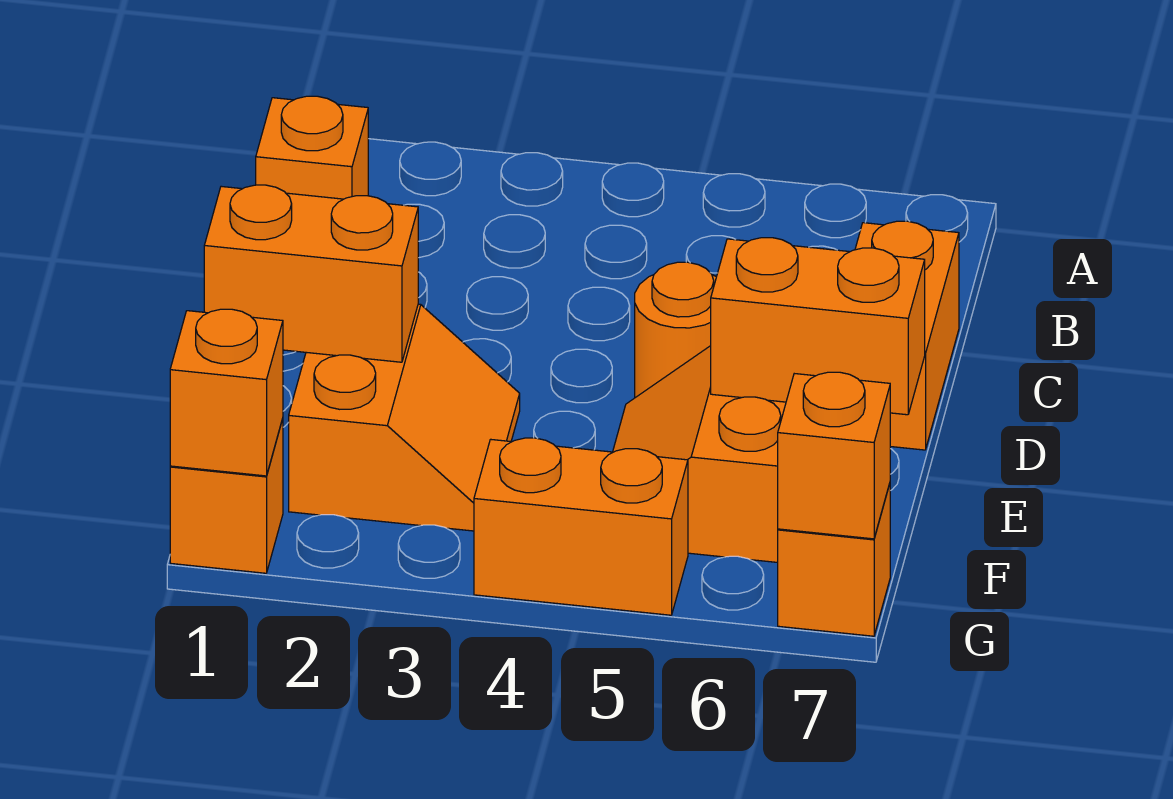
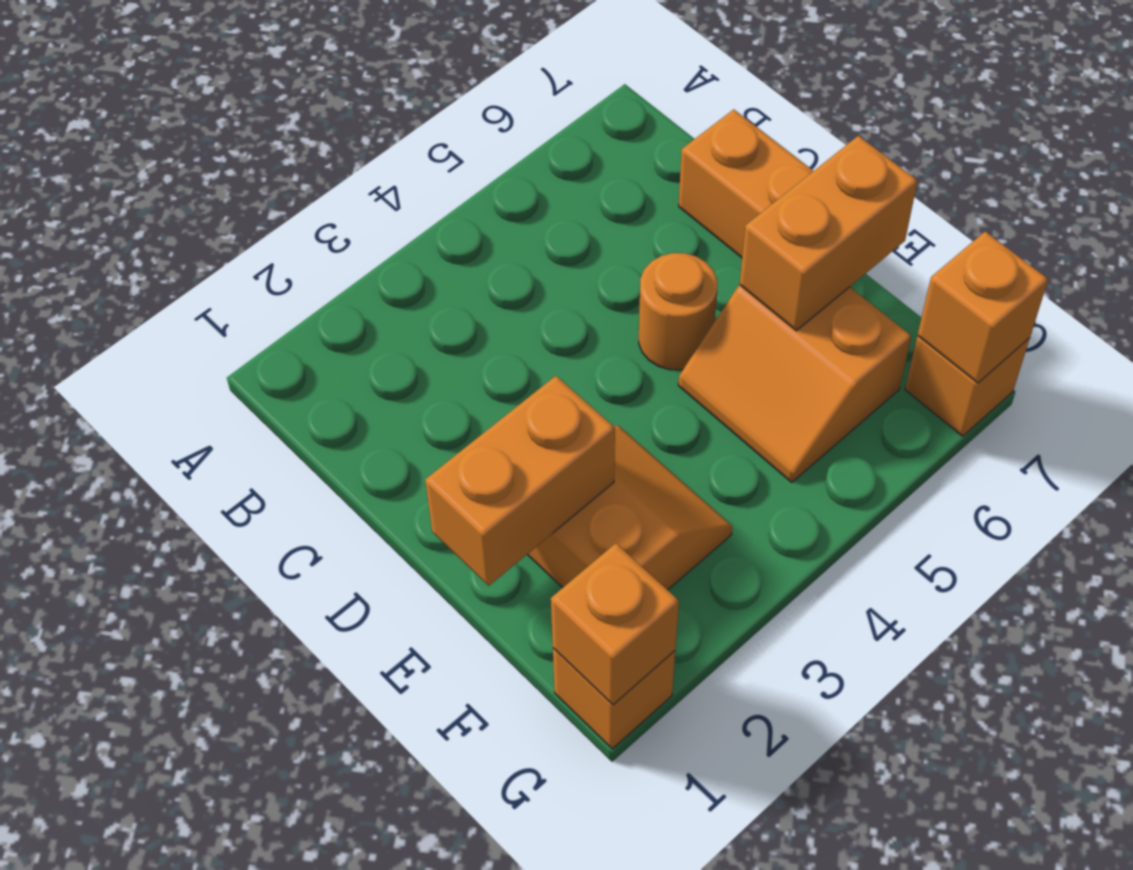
orange brick B1 level 1 -> none
orange brick G4:G5 level 1 -> none

